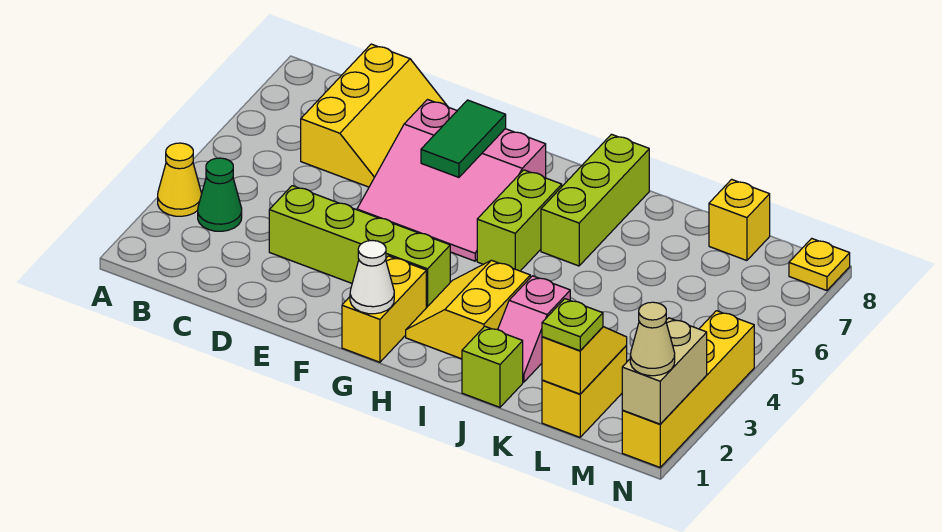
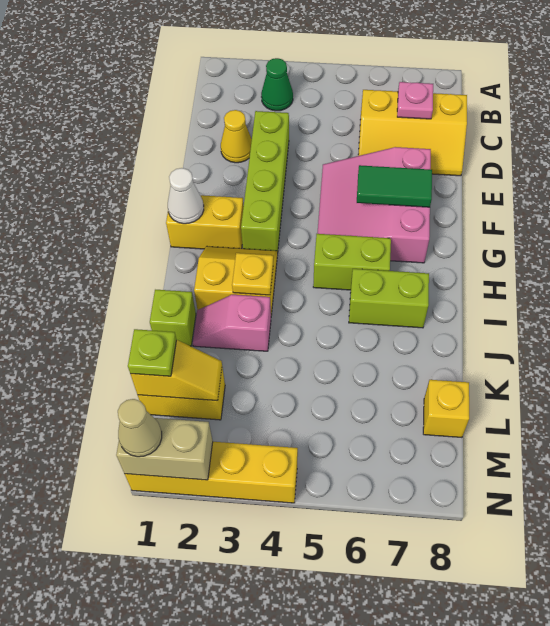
yellow cone A3 level 1 -> yellow cone D2 level 1
none -> pink plate C7 level 2
lime brick I6:I8 level 1 -> lime brick I6:I7 level 1
yellow plate N8 level 1 -> yellow plate I3 level 2

